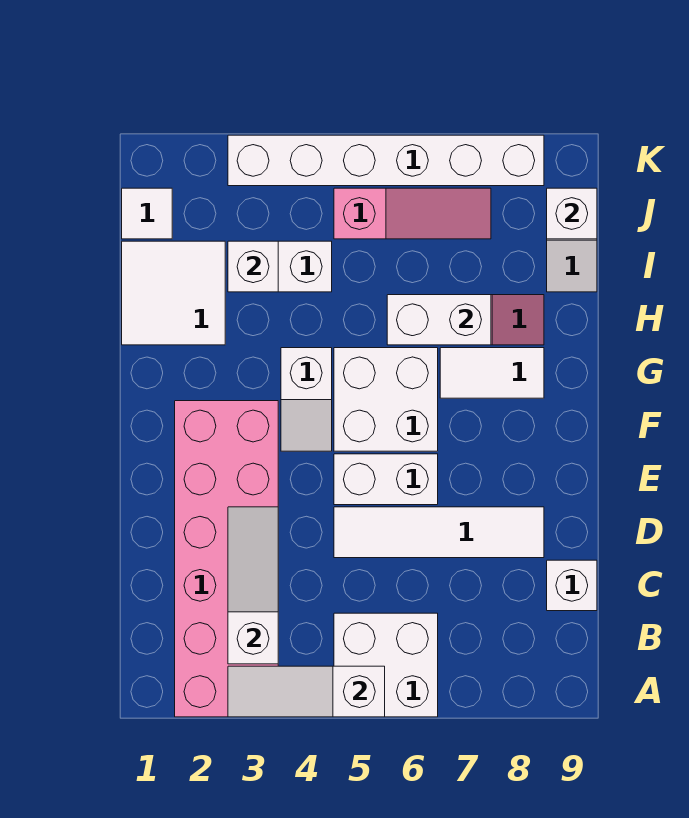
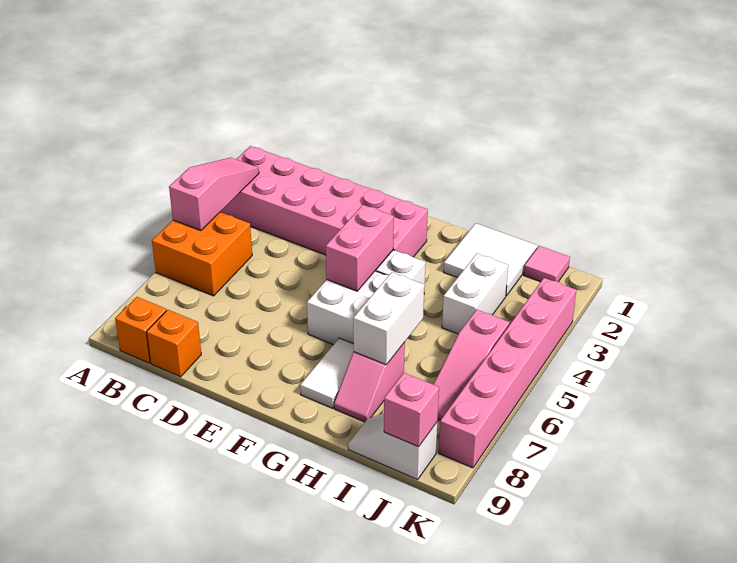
white slope A3:A5 level 2 top 5 -> pink slope A3:A5 level 2 top 5
white brick A5:B6 level 1 -> orange brick A5:B6 level 1
white slope B3:D3 level 2 top B -> none
none -> orange brick B9 level 1
white brick C9 level 1 -> orange brick C9 level 1
white tile D5:D8 level 1 -> none
white brick E5:E6 level 1 -> none
none -> pink brick F4:F5 level 2
white brick I3 level 2 -> none
white tile J1 level 1 -> pink tile J1 level 1
white brick J9 level 2 -> pink brick J9 level 2
white brick K3:K8 level 1 -> pink brick K3:K8 level 1

